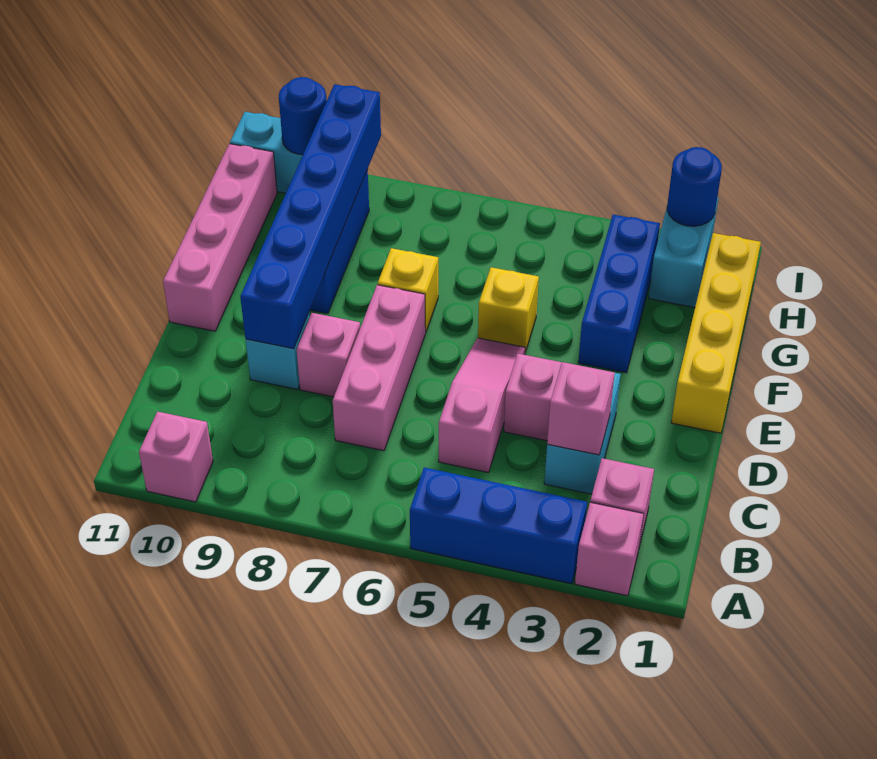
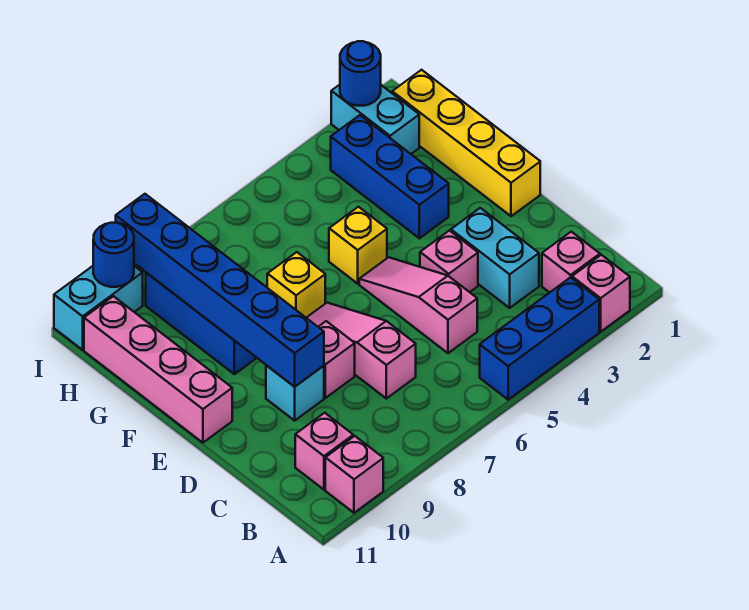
pink brick C3 level 2 -> pink brick B10 level 1
pink brick C7:E7 level 1 -> pink slope C7:E7 level 1 top C

